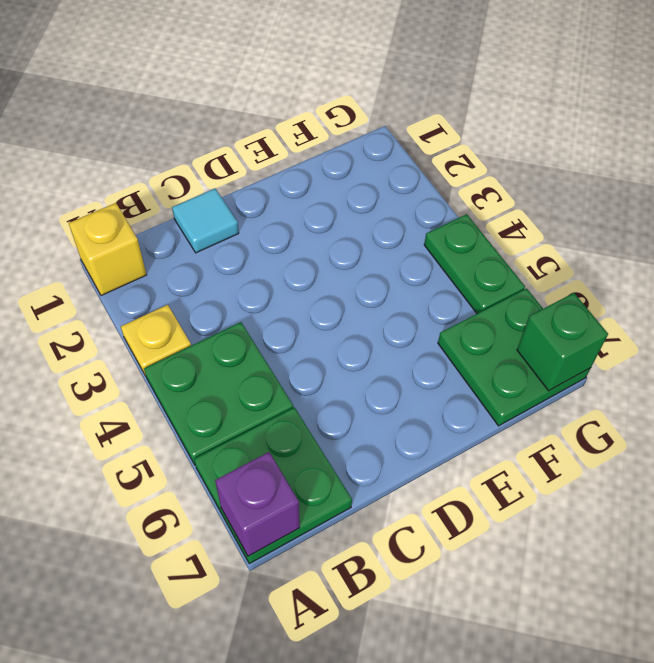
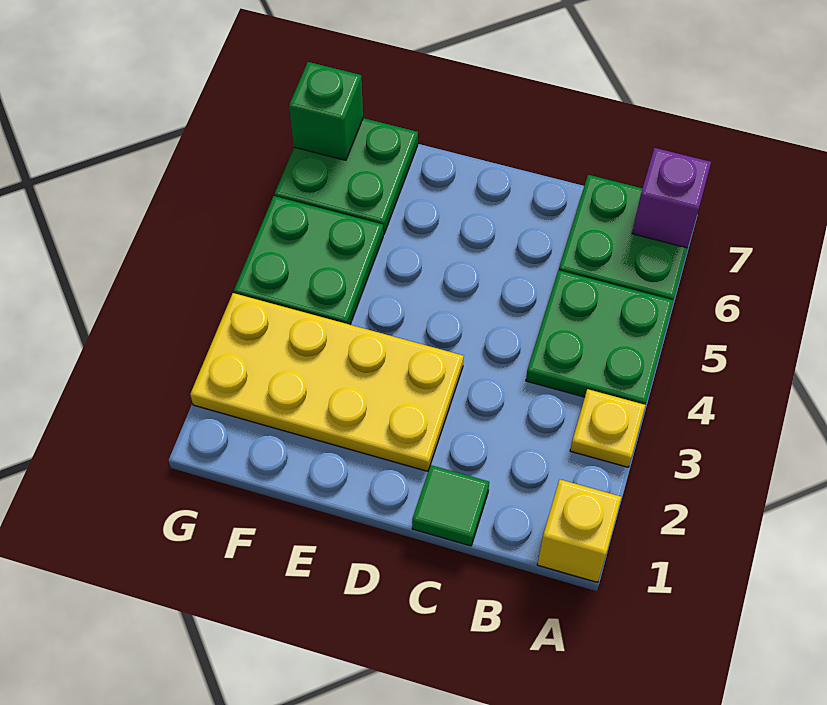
cyan tile C1 level 1 -> green tile C1 level 1
none -> yellow plate D2:G3 level 1
green plate G4:G5 level 1 -> green plate F4:G5 level 1

